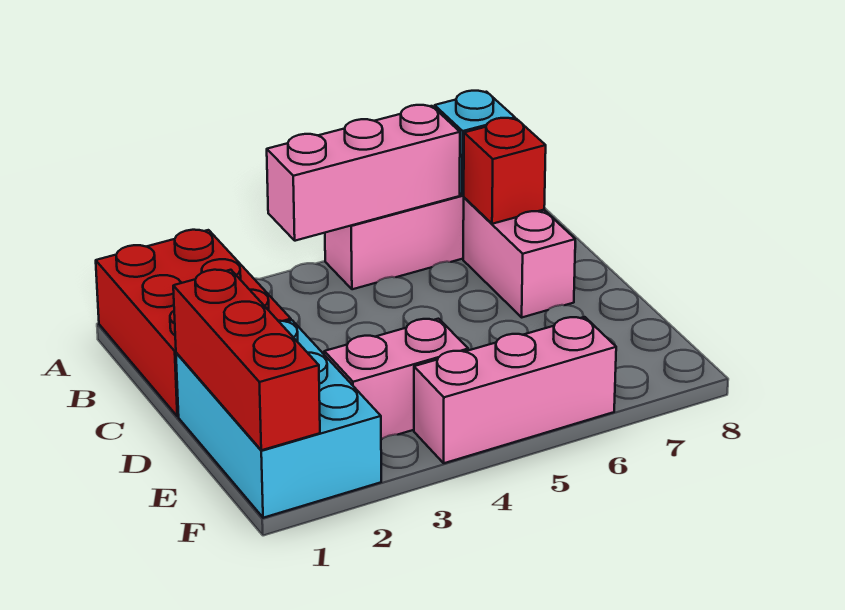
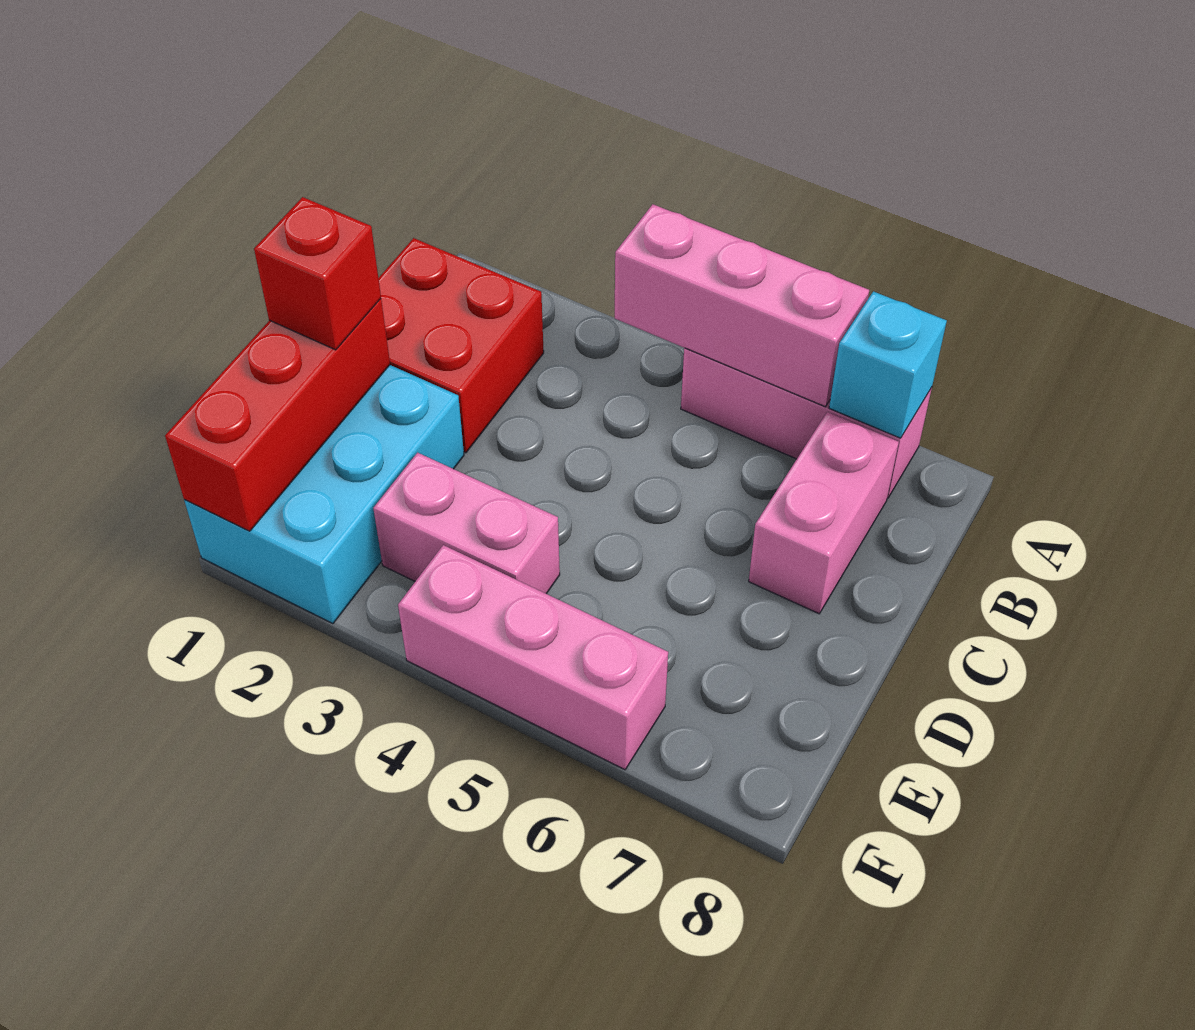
red brick A1:C2 level 1 -> red brick B1:C2 level 1
red brick B7 level 2 -> red brick D1 level 3

